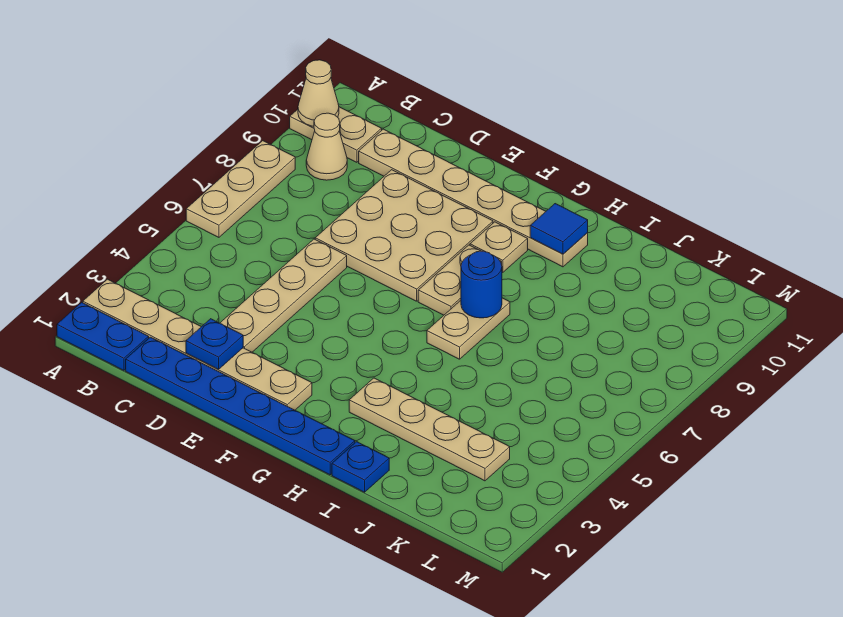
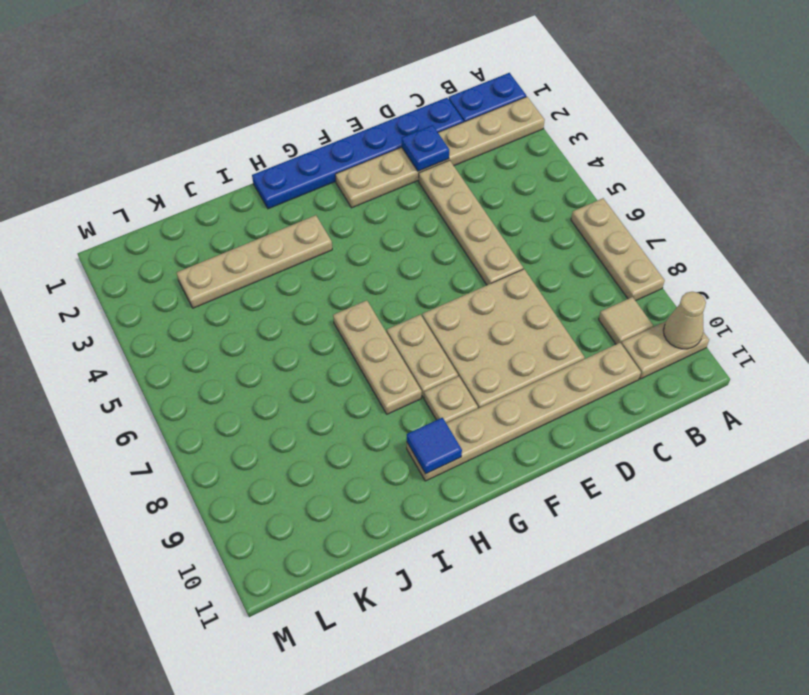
tan cone B9 level 1 -> tan tile B9 level 1
tan plate H6:H7 level 1 -> tan plate H6:H8 level 1
blue round brick H7 level 2 -> none
blue plate I1 level 1 -> none

